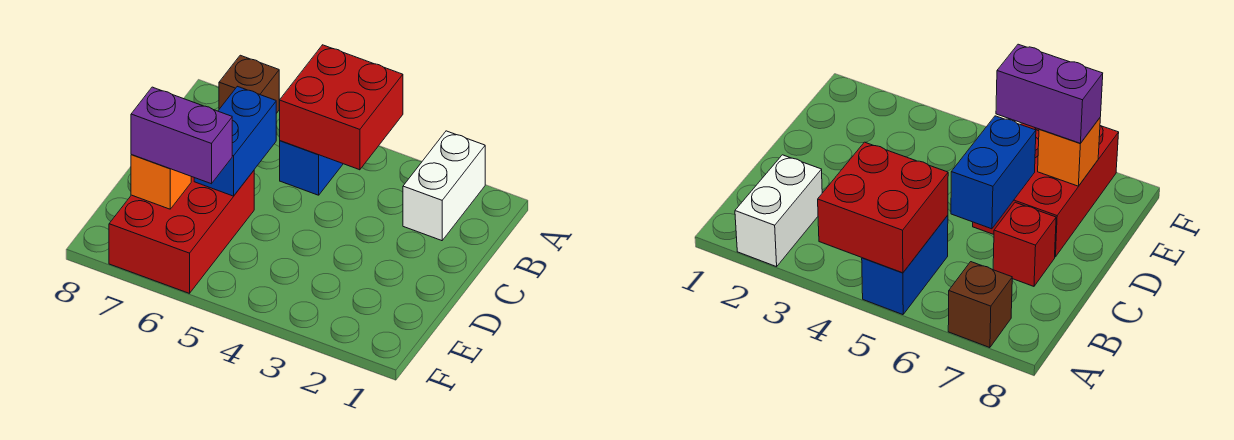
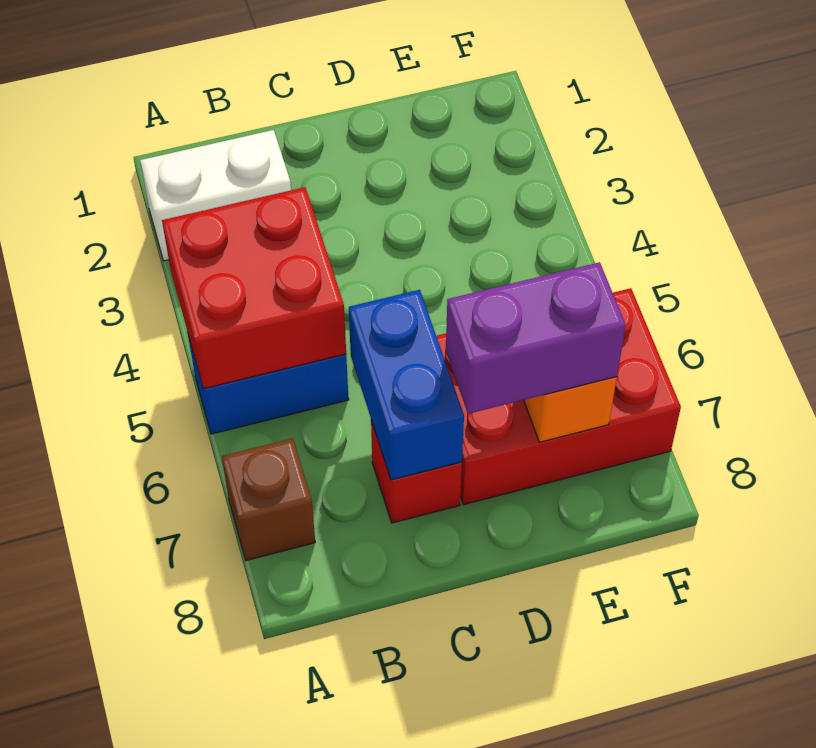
blue brick C6:D6 level 2 -> blue brick C6:C7 level 2
purple brick E6:E7 level 3 -> purple brick D7:E7 level 3

